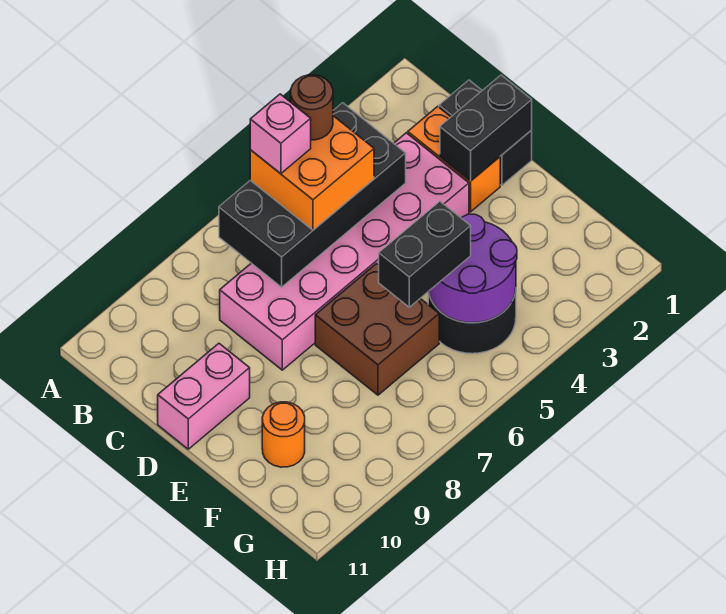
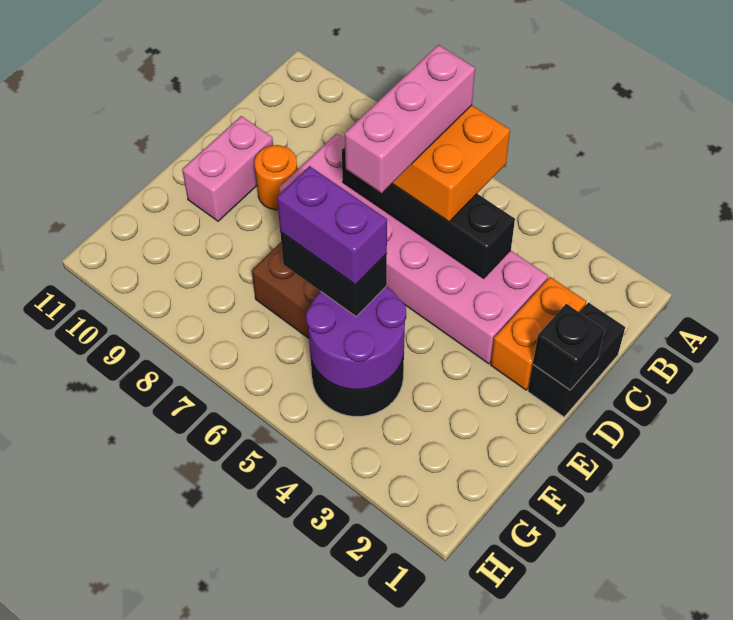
black brick B4:C7 level 2 -> black brick C4:C7 level 2
brown round brick B5 level 4 -> none
pink brick B6 level 4 -> pink brick B6:D6 level 4
black brick D1:D2 level 2 -> black brick D1 level 2
pink brick D10:D11 level 1 -> pink brick D10:E10 level 1
none -> purple brick F5:F6 level 4
orange round brick F10 level 1 -> orange round brick D9 level 1

